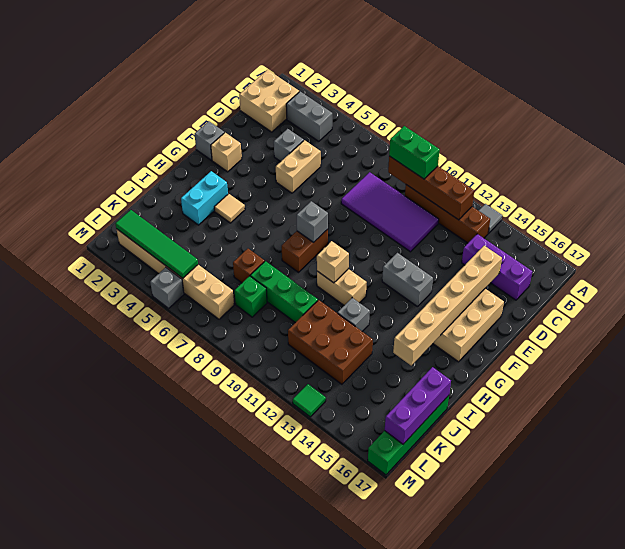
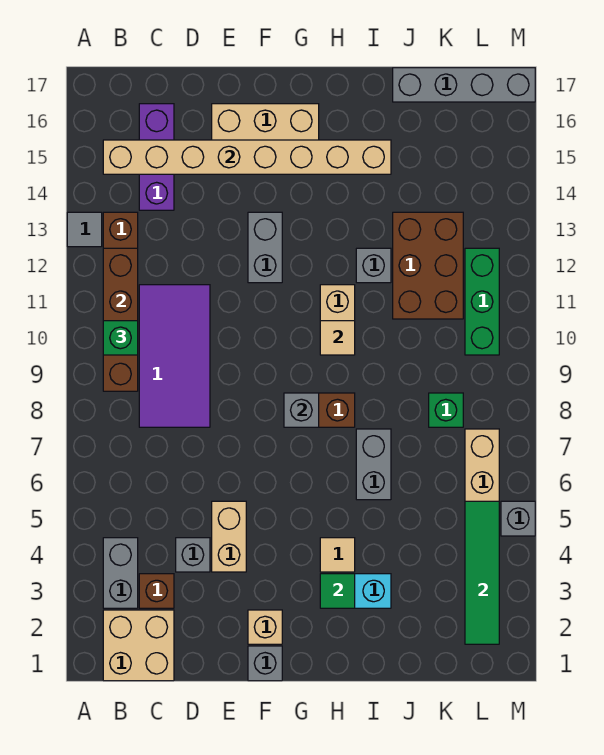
green brick B9:B10 level 3 -> green brick B10 level 3
tan brick D5:E5 level 1 -> tan brick E4:E5 level 1
tan brick D15:I15 level 2 -> tan brick B15:I15 level 2
tan brick H10 level 2 -> tan tile H10 level 2
none -> grey brick I6:I7 level 1
brown brick J7 level 1 -> brown brick C3 level 1
green brick J8:J10 level 1 -> green brick L10:L12 level 1
green brick J17:M17 level 1 -> grey brick J17:M17 level 1
purple brick J17:L17 level 2 -> none
green tile M13 level 1 -> green tile H3 level 2

